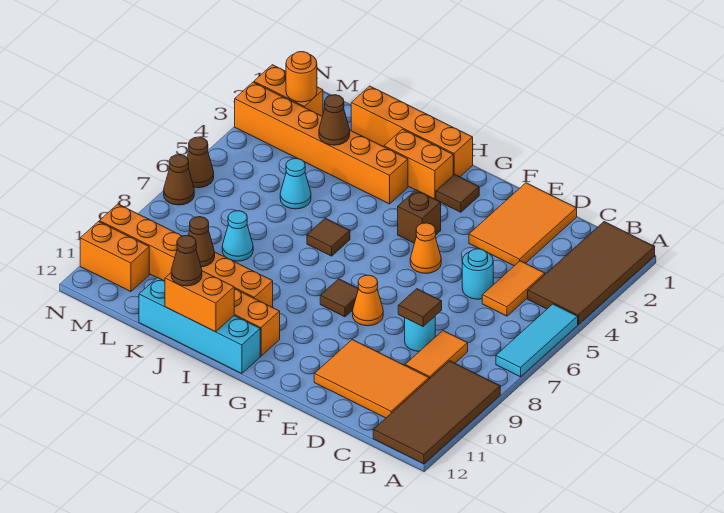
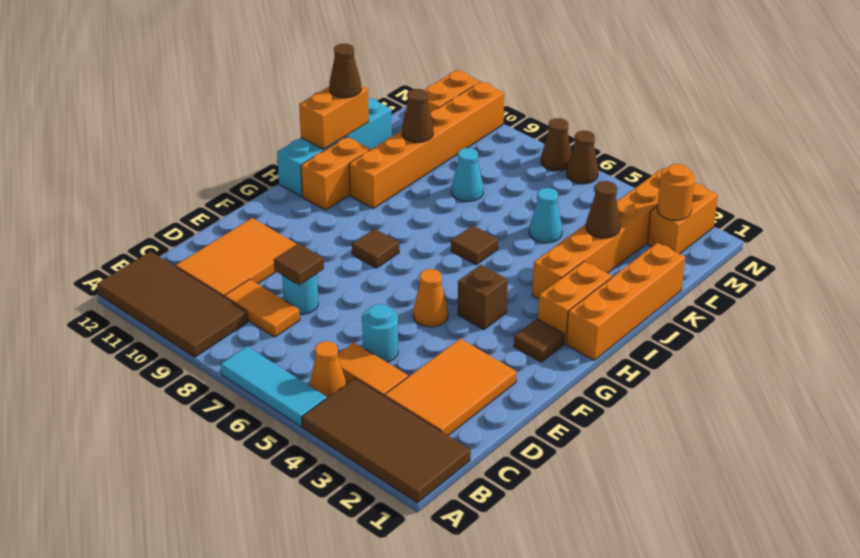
orange tile D1:E3 level 1 -> orange tile C2:E3 level 1
orange cone F8 level 1 -> orange cone B5 level 1

